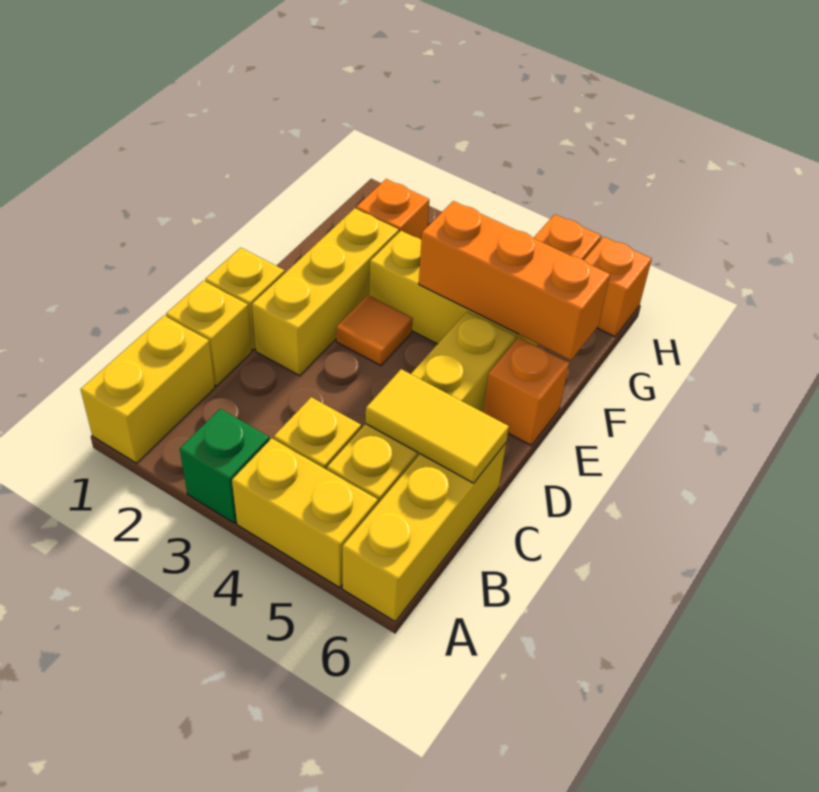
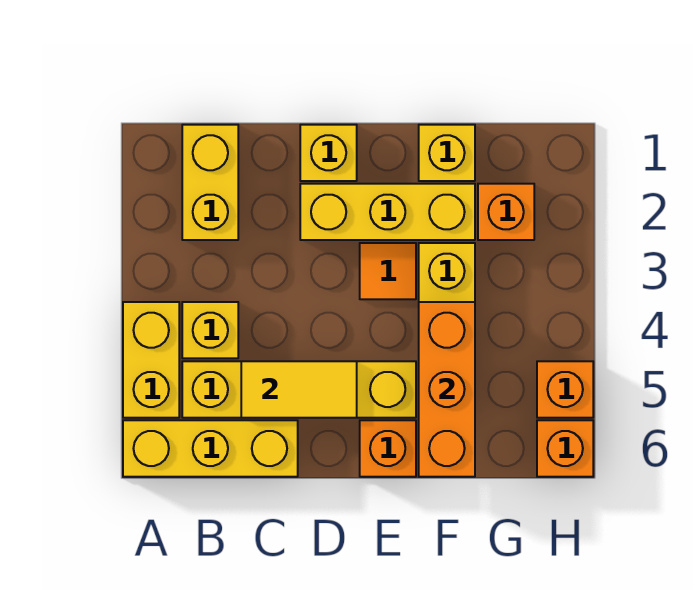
yellow brick A1:B1 level 1 -> yellow brick B1:B2 level 1
green brick A3 level 1 -> none
yellow brick C1 level 1 -> yellow brick F1 level 1
yellow tile C5:C6 level 2 -> yellow tile C5:D5 level 2

